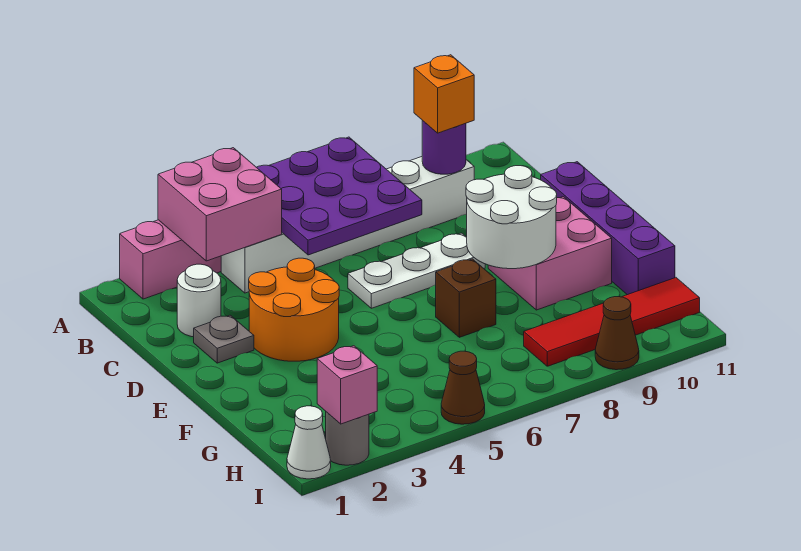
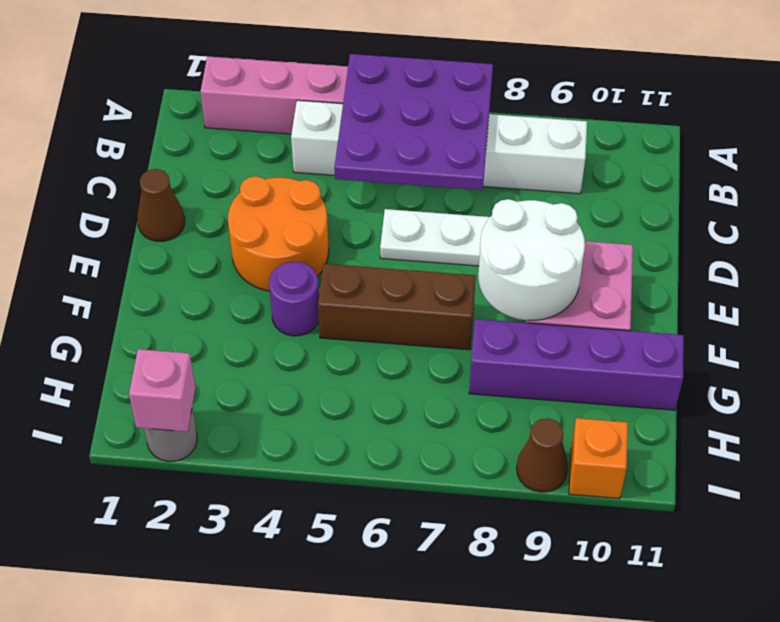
pink brick A3:B4 level 2 -> none
purple round brick B9 level 2 -> purple round brick F4 level 1
orange brick B9 level 3 -> orange brick I10 level 1
white round brick C2 level 1 -> none
grey plate D2 level 1 -> none
purple brick D11:G11 level 1 -> purple brick G8:G11 level 1
brown brick F7 level 1 -> brown brick F5:F7 level 1
red tile H8:H11 level 1 -> none
white cone I1 level 1 -> none
brown cone I5 level 1 -> brown cone D1 level 1

